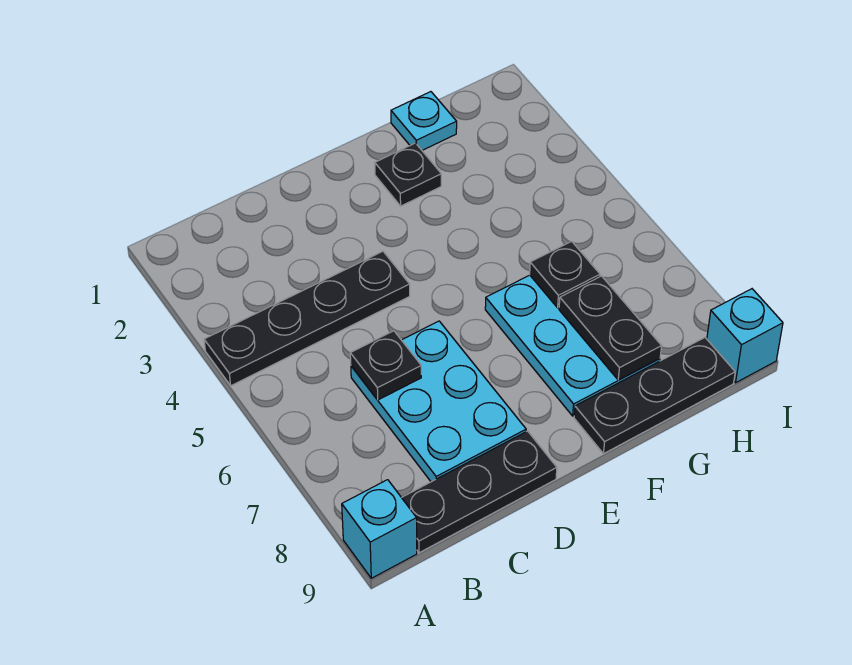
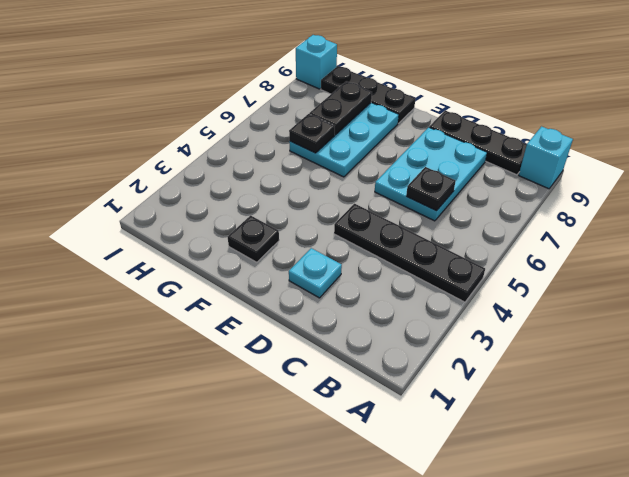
cyan plate G1 level 1 -> cyan plate D2 level 1

